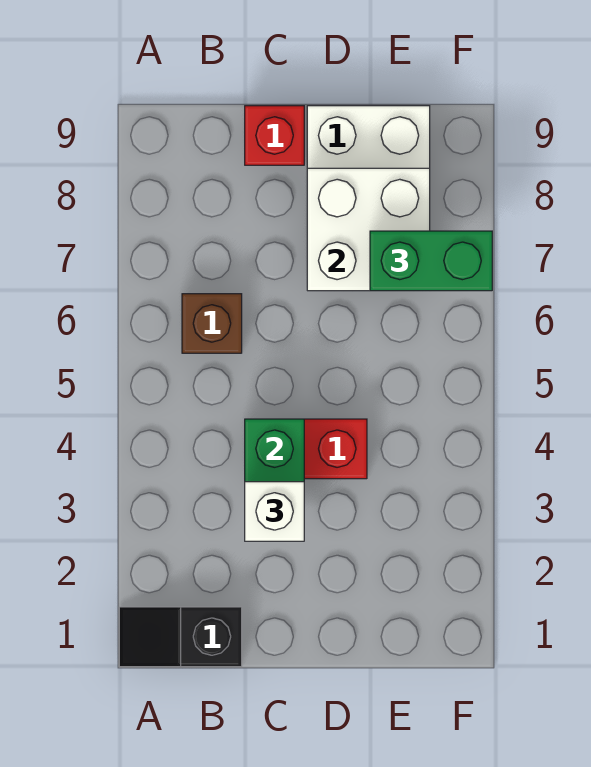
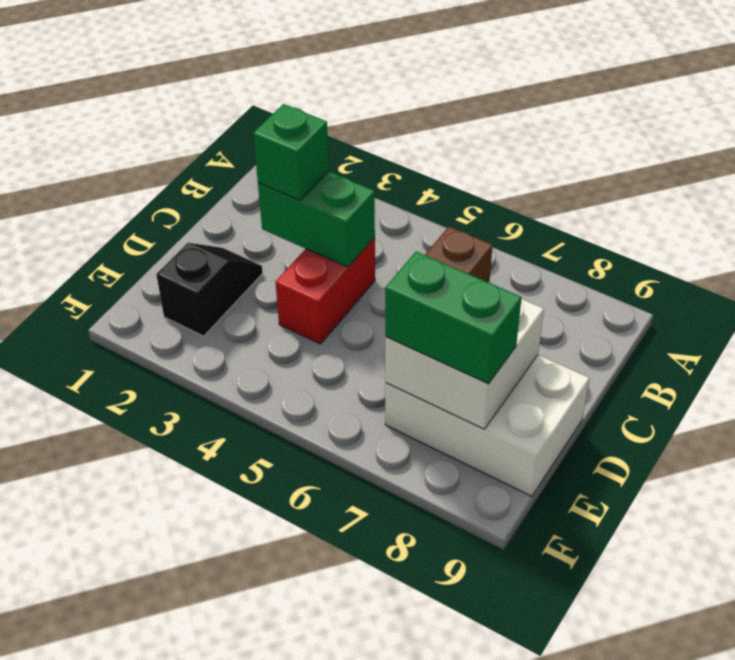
black slope A1:B1 level 1 top B -> black slope D2:E2 level 1 top E
white brick C3 level 3 -> green brick C3 level 3
red brick C9 level 1 -> none
green brick E7:F7 level 3 -> green brick E7:E8 level 3

